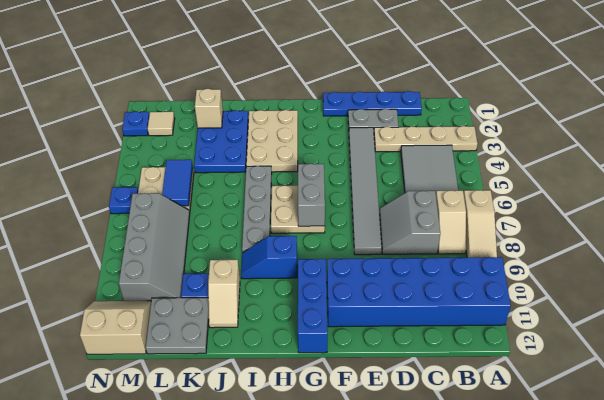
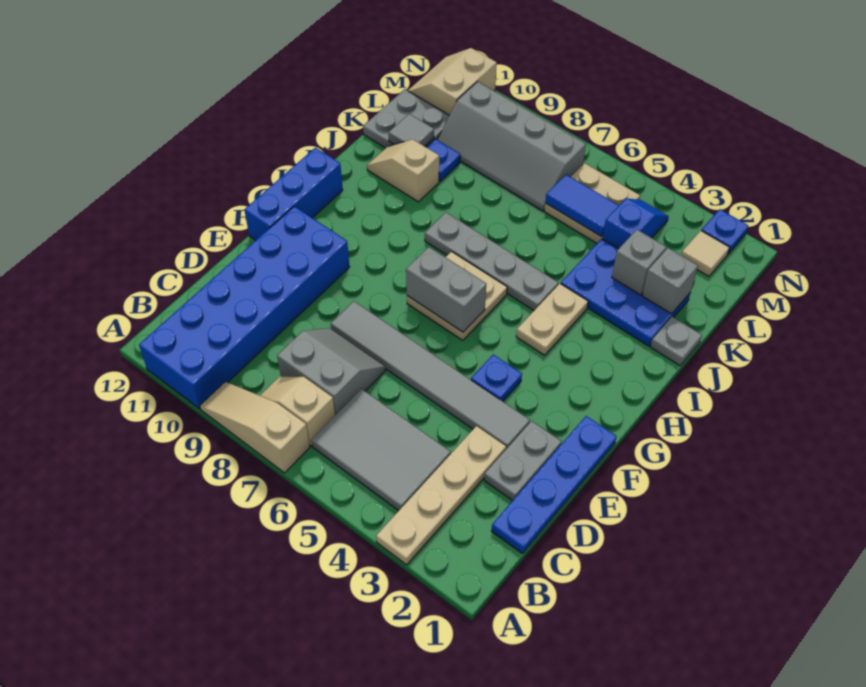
blue brick G10:G12 level 1 -> blue brick F12:H12 level 1
tan plate H2:I4 level 1 -> tan plate H4:I4 level 1
blue slope H9:I9 level 1 top H -> blue slope L4:M4 level 1 top L
none -> grey plate J1 level 1
tan brick K2 level 2 -> grey brick K2 level 2
none -> grey brick K3 level 2
none -> grey tile K11 level 2
tan slope M11:N12 level 1 top 12 -> tan slope M11:N12 level 1 top 11
blue plate N6 level 1 -> blue plate F4 level 1

